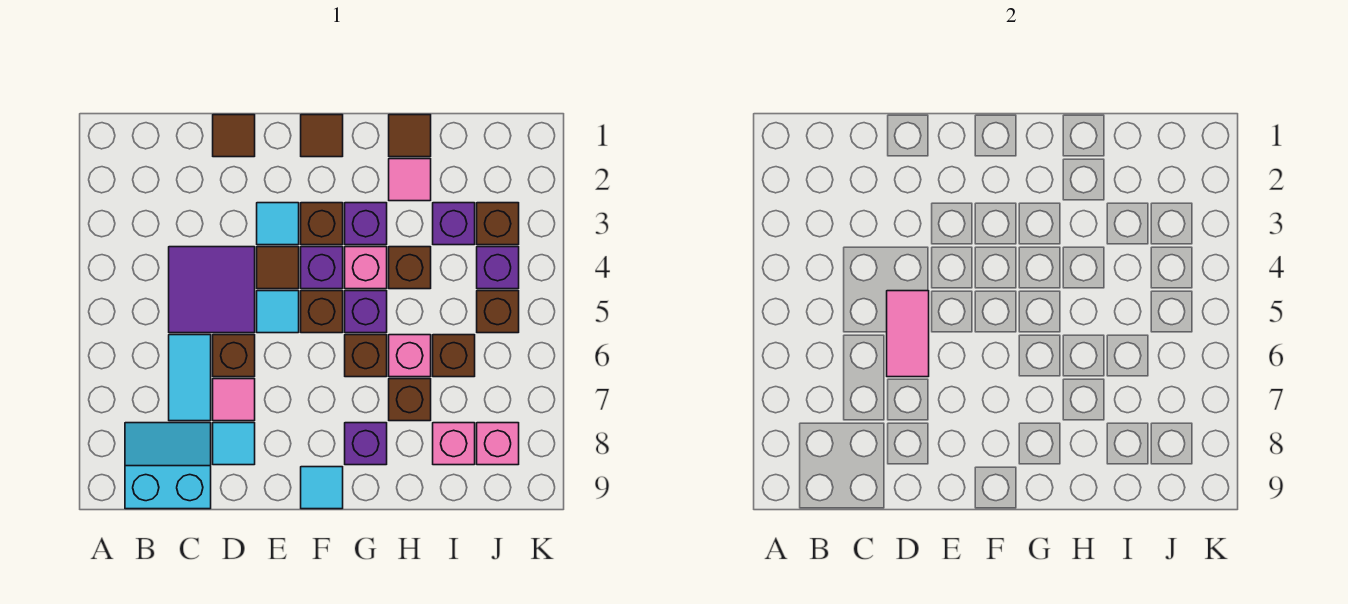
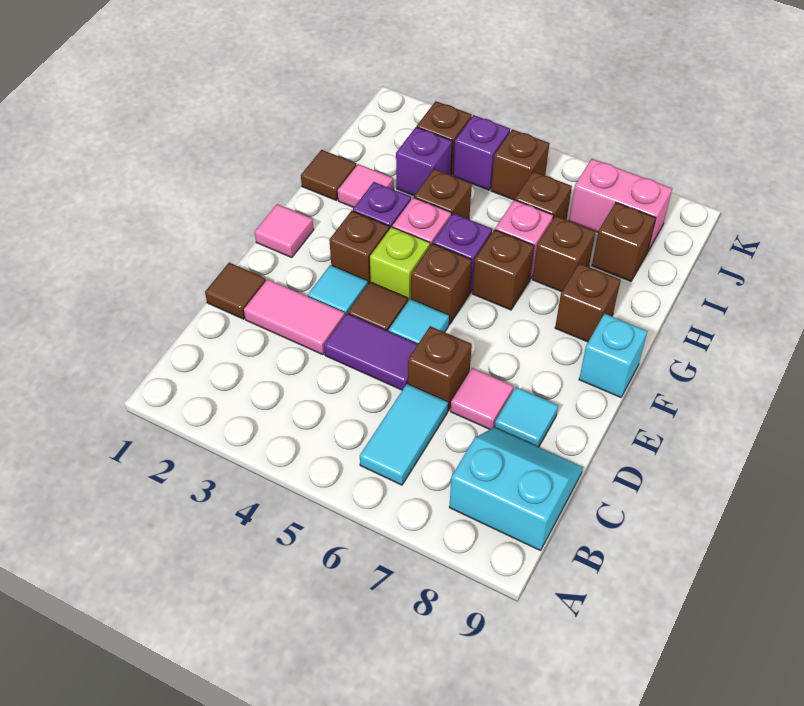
cyan slope B8:C9 level 1 top 9 -> cyan slope B8:C9 level 1 top B
purple tile C4:D5 level 1 -> purple tile D4:D5 level 1
cyan tile C6:C7 level 1 -> cyan tile B6:C6 level 1
pink tile D5:D6 level 2 -> pink tile D2:D3 level 1
brown tile F1 level 1 -> pink tile F1 level 1
purple brick F4 level 1 -> lime brick F4 level 1
cyan tile F9 level 1 -> cyan brick F9 level 1
purple brick G8 level 1 -> brown brick G8 level 1
pink brick I8 level 1 -> brown brick I8 level 1
pink brick J8 level 1 -> pink brick J7:J8 level 1

